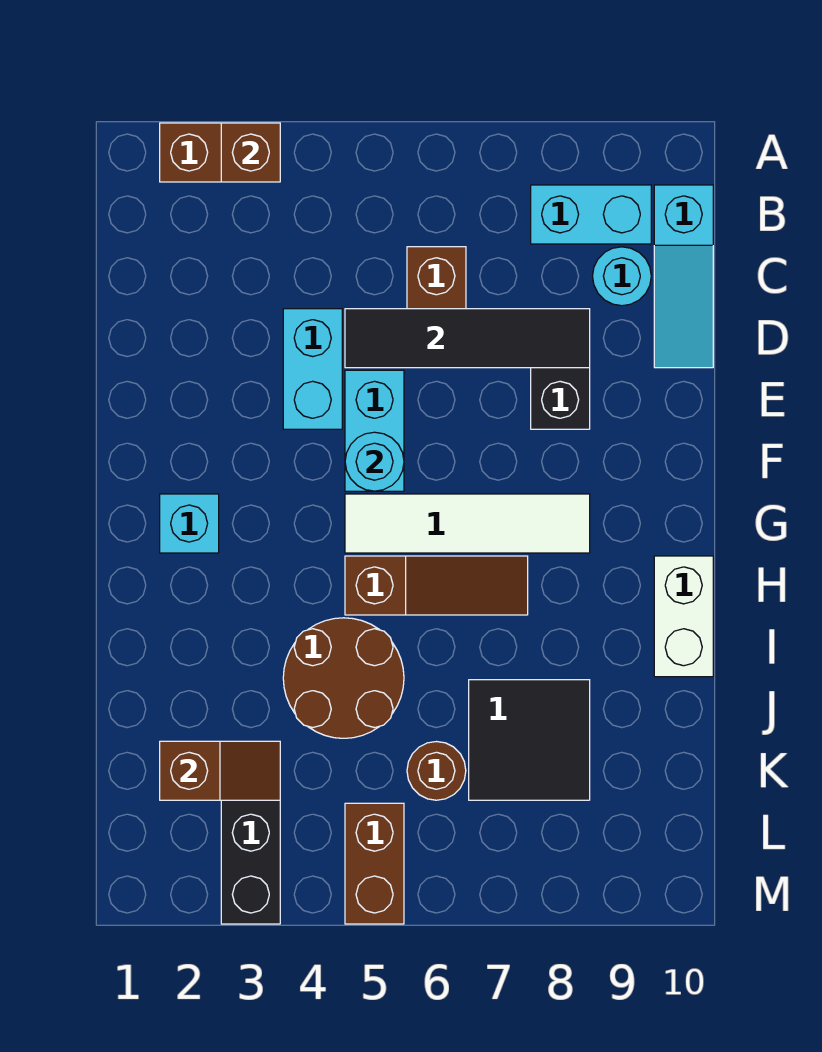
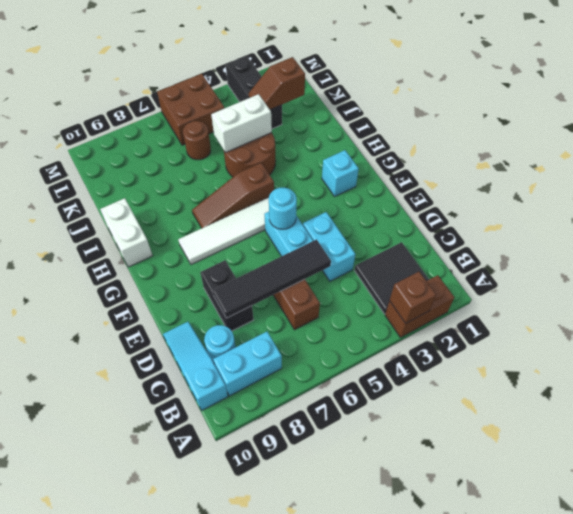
none -> white brick J4:J5 level 2
black tile J7:K8 level 1 -> black tile B2:C3 level 1
brown brick L5:M5 level 1 -> brown brick L5:M6 level 1

